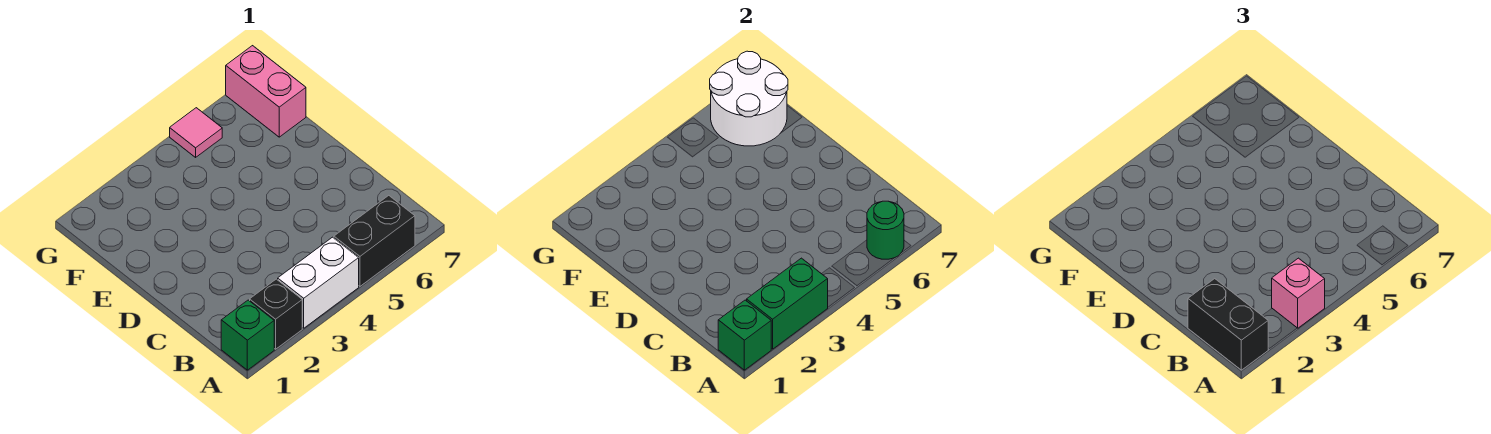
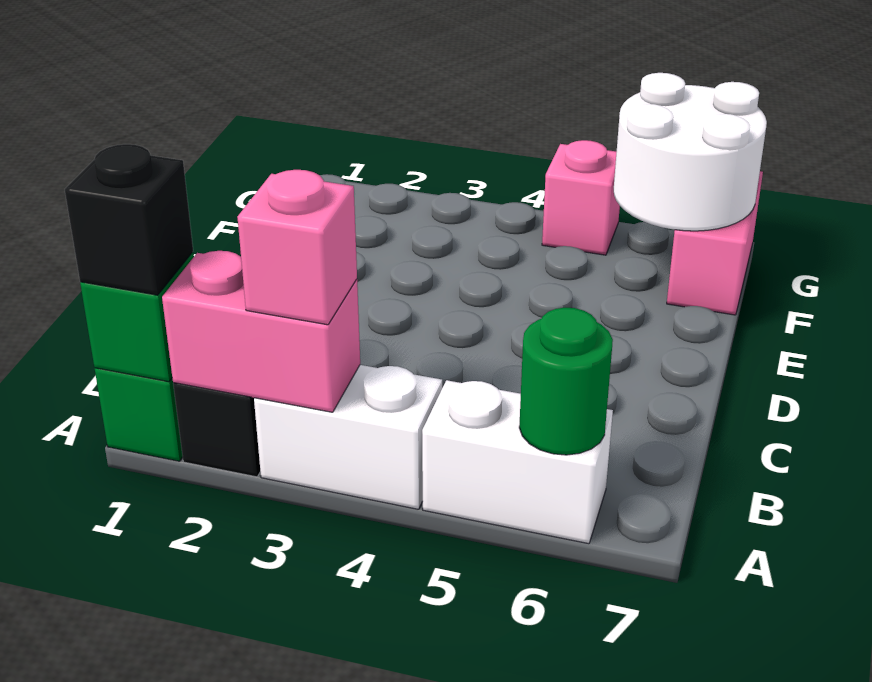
black brick A1:B1 level 3 -> black brick A1 level 3
green brick A2:A3 level 2 -> pink brick A2:A3 level 2
black brick A5:A6 level 1 -> white brick A5:A6 level 1
pink tile G5 level 1 -> pink brick G5 level 1

